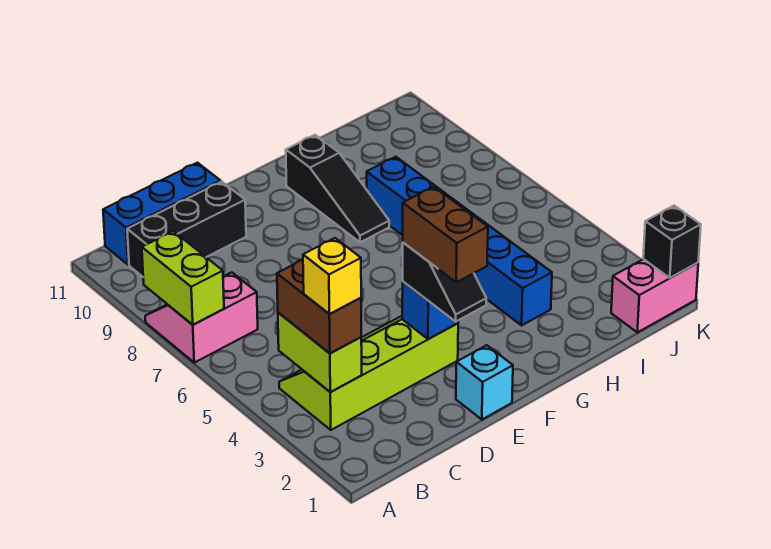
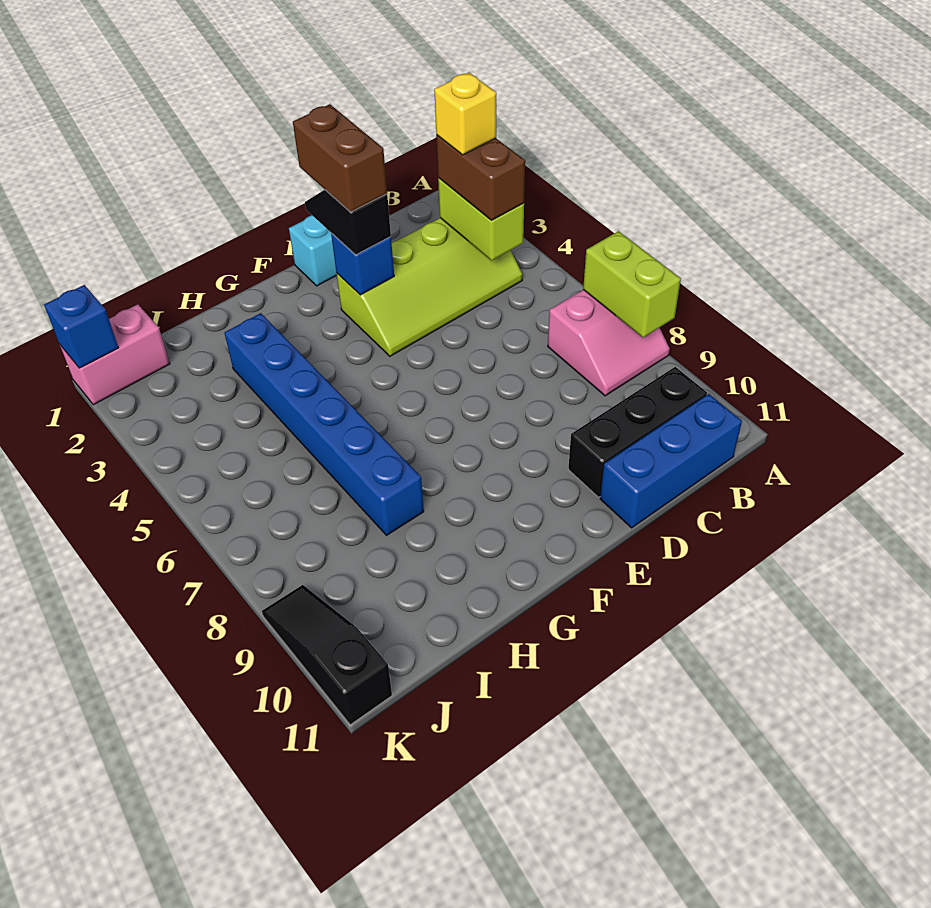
black slope G8:G10 level 1 top 10 -> black slope K9:K11 level 1 top 11
black brick K1 level 2 -> blue brick K1 level 2

